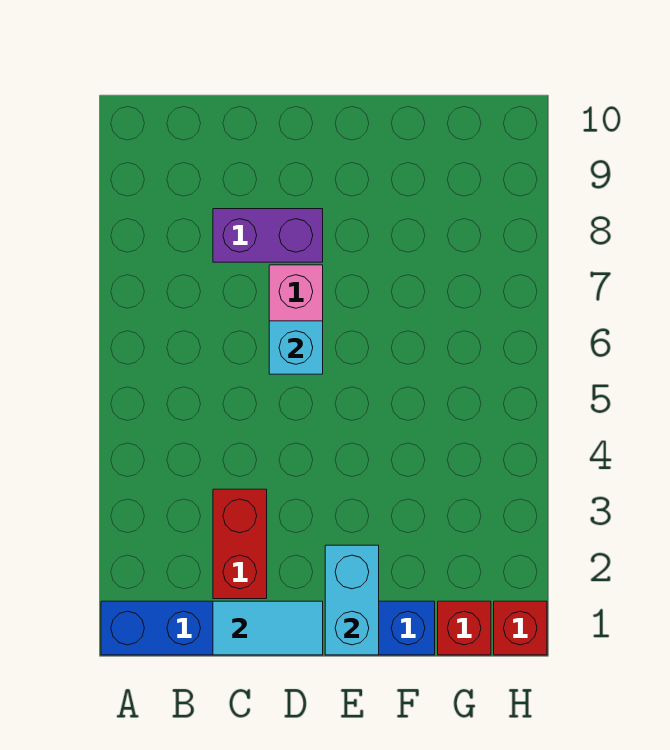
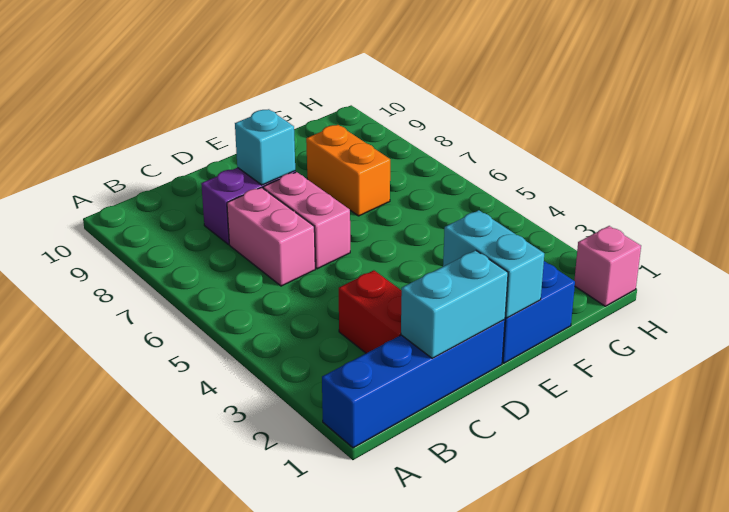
cyan tile C1:D1 level 2 -> cyan brick C1:D1 level 2
none -> pink brick C6:C7 level 1
cyan brick D6 level 2 -> cyan brick D8 level 2
none -> orange brick F7:F8 level 1
red brick G1 level 1 -> none
red brick H1 level 1 -> pink brick H1 level 1

